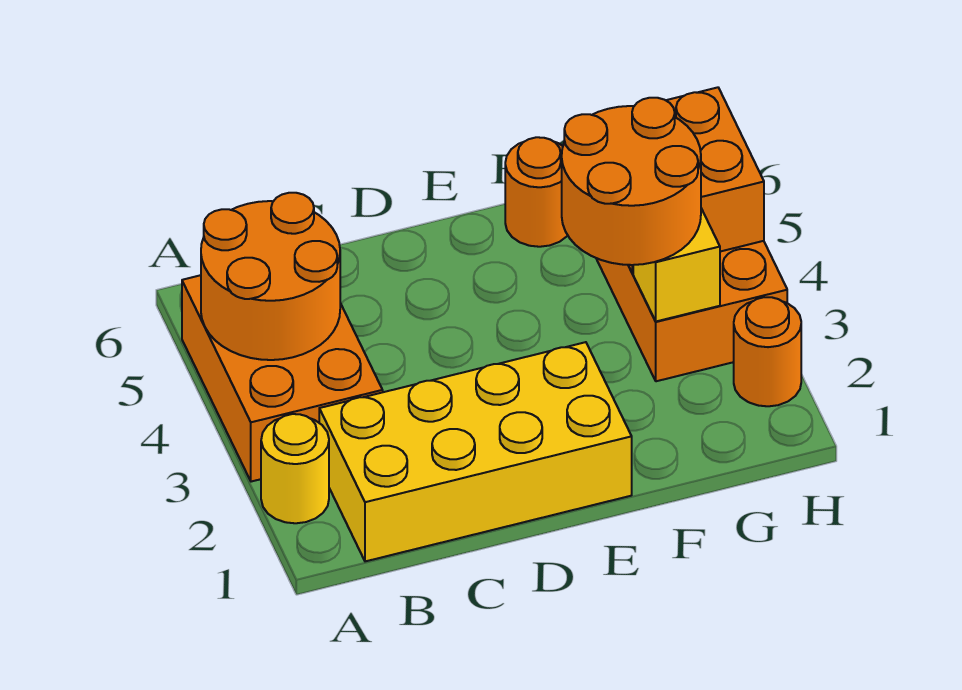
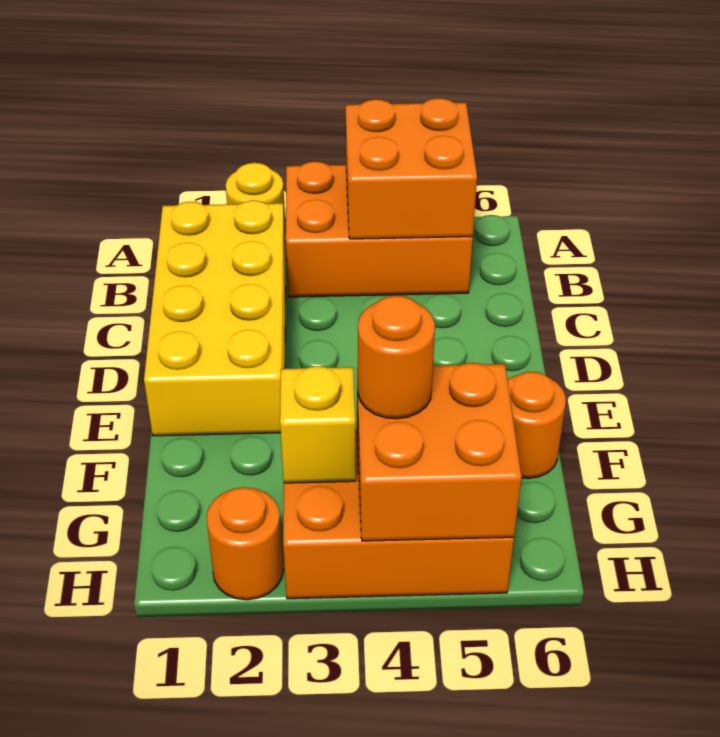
orange round brick A4:B5 level 2 -> orange brick A4:B5 level 2
orange round brick F3:G4 level 3 -> orange round brick G4 level 3

